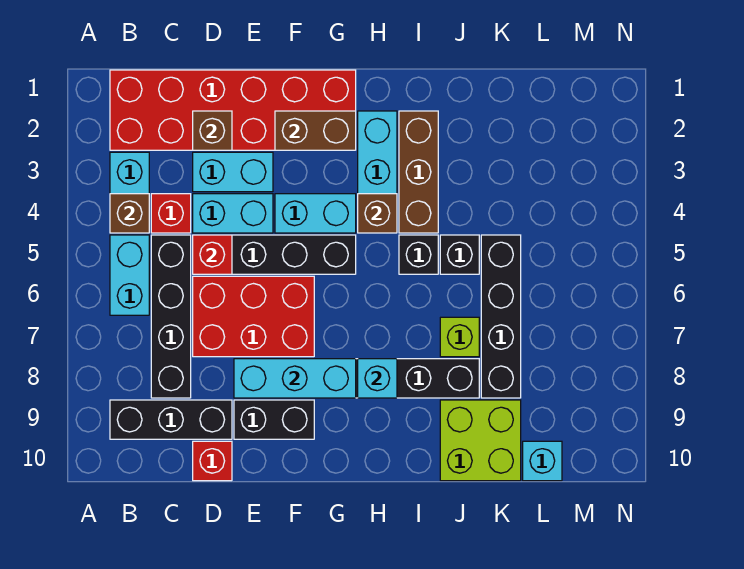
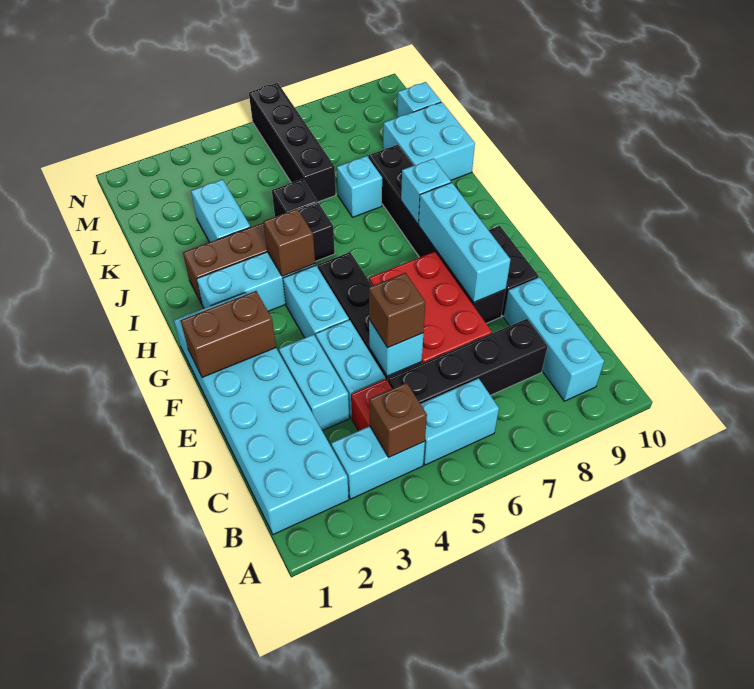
red brick B1:G2 level 1 -> cyan brick B1:G2 level 1
black brick B9:D9 level 1 -> cyan brick B9:D9 level 1
brown brick D2 level 2 -> brown brick D5 level 3
red brick D5 level 2 -> cyan brick D5 level 2
red brick D10 level 1 -> none
brown brick F2:G2 level 2 -> brown brick F1:F2 level 2
none -> cyan brick J3:K3 level 1
lime brick J7 level 1 -> cyan brick J7 level 1
lime brick J9:K10 level 1 -> cyan brick J9:K10 level 1
black brick K5:K8 level 1 -> black brick K6:N6 level 1

